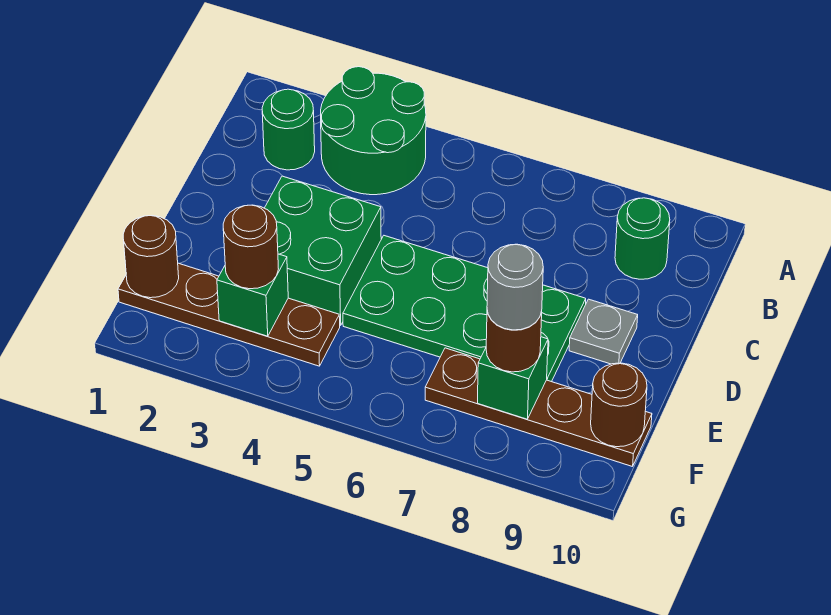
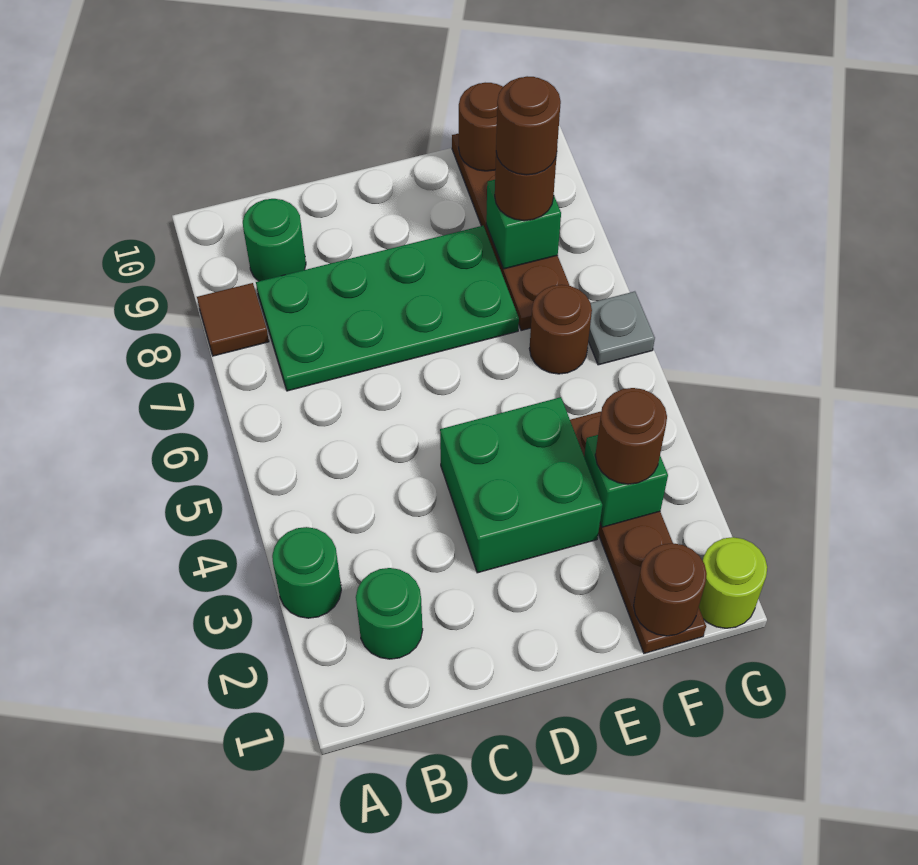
green round brick A3:B4 level 1 -> green round brick A3 level 1
none -> brown tile A8 level 1
green plate D5:E8 level 1 -> green plate B7:E8 level 1
grey plate D9 level 1 -> grey plate G6 level 1
none -> brown round brick F6 level 1
grey round brick F8 level 4 -> brown round brick F8 level 4
none -> lime round brick G1 level 1

